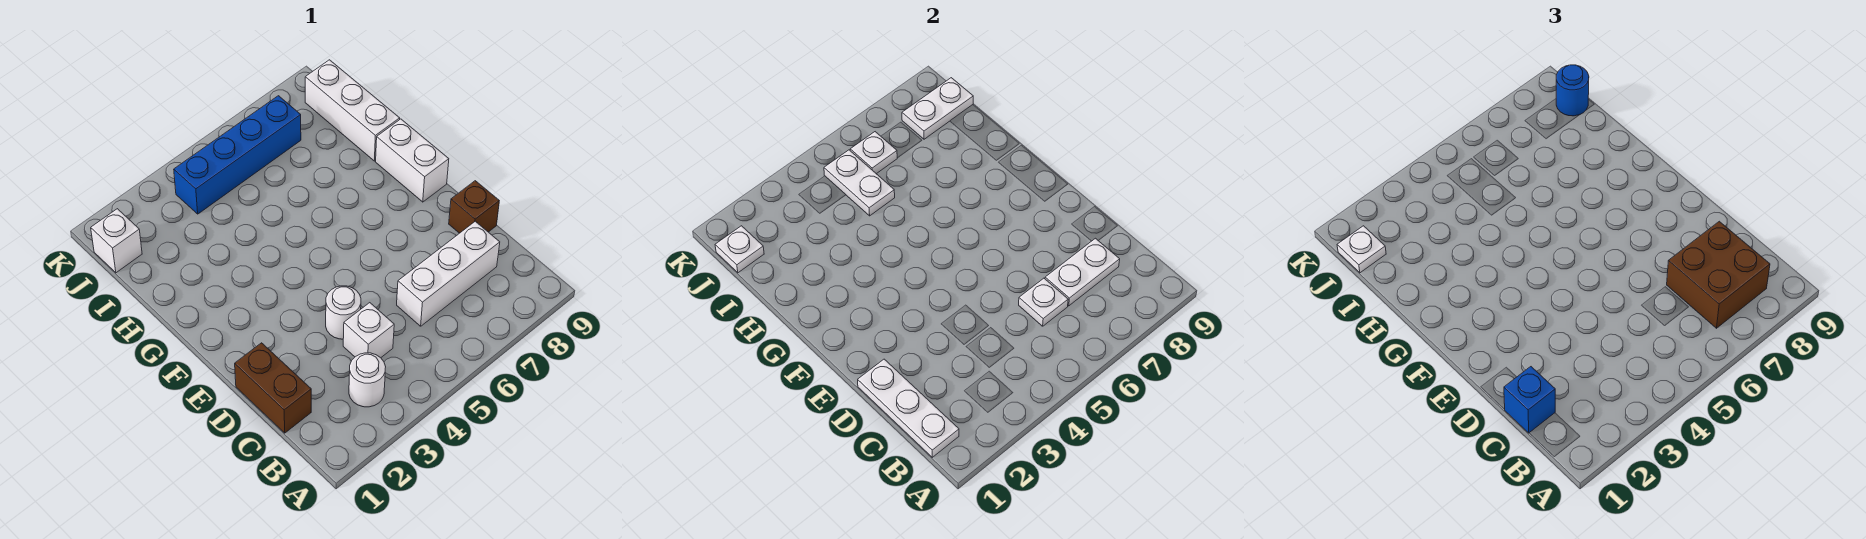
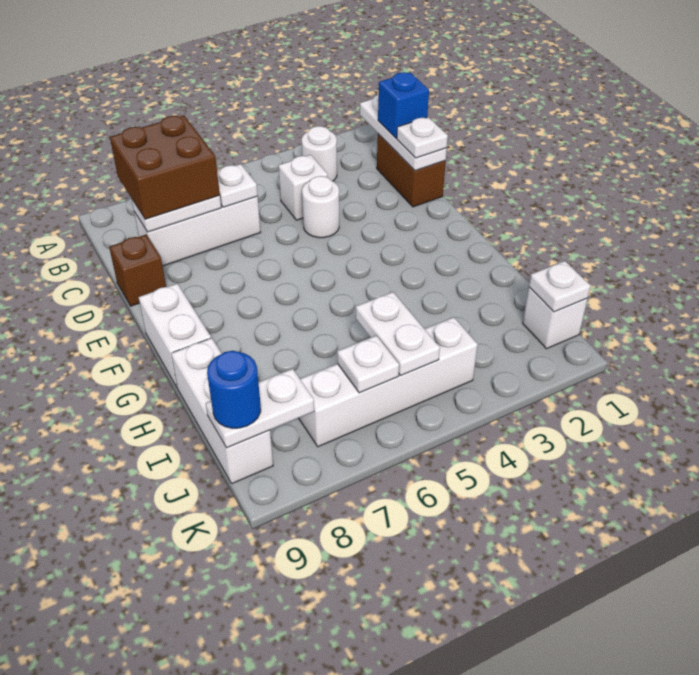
white plate J1 level 3 -> white plate D1 level 3
blue brick J4:J7 level 1 -> white brick J4:J7 level 1

